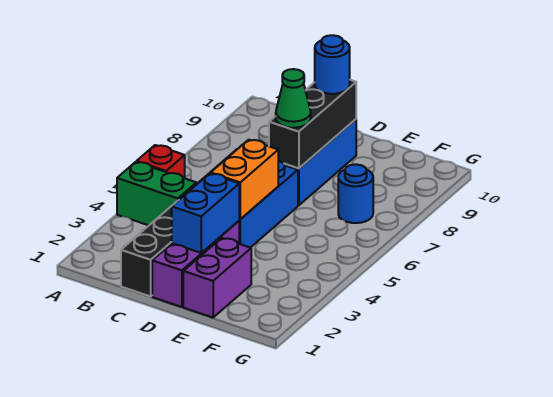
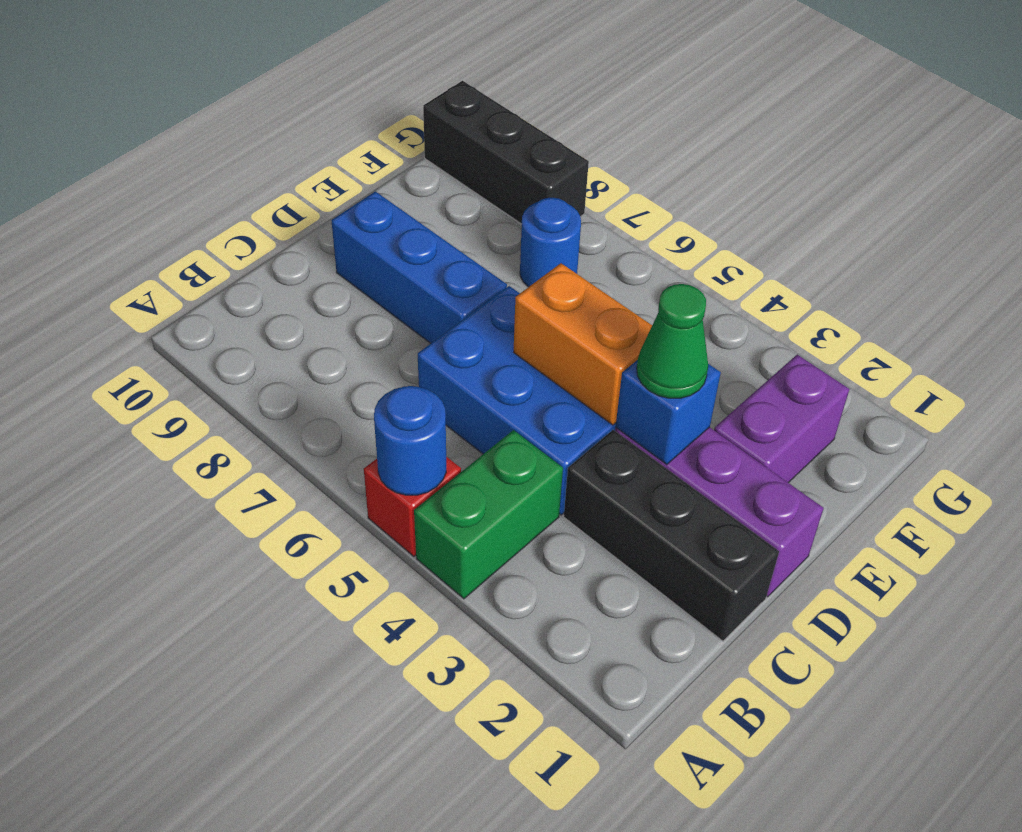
blue brick D2:D3 level 2 -> blue brick D3 level 2
black brick D7:D9 level 2 -> black brick G8:G10 level 1
green cone D7 level 3 -> green cone D3 level 3
blue round brick D9 level 3 -> blue round brick A5 level 2
purple brick E1:E2 level 1 -> purple brick E2:F2 level 1

